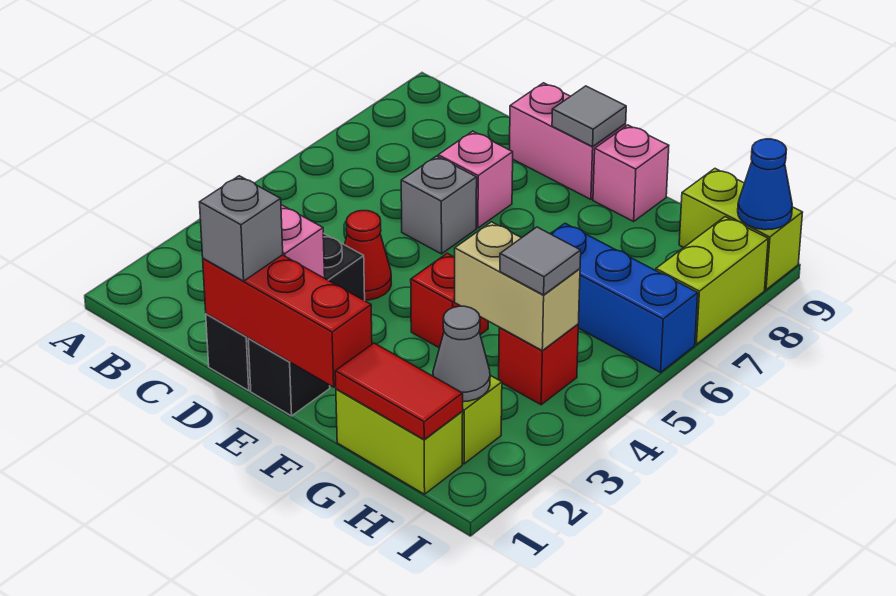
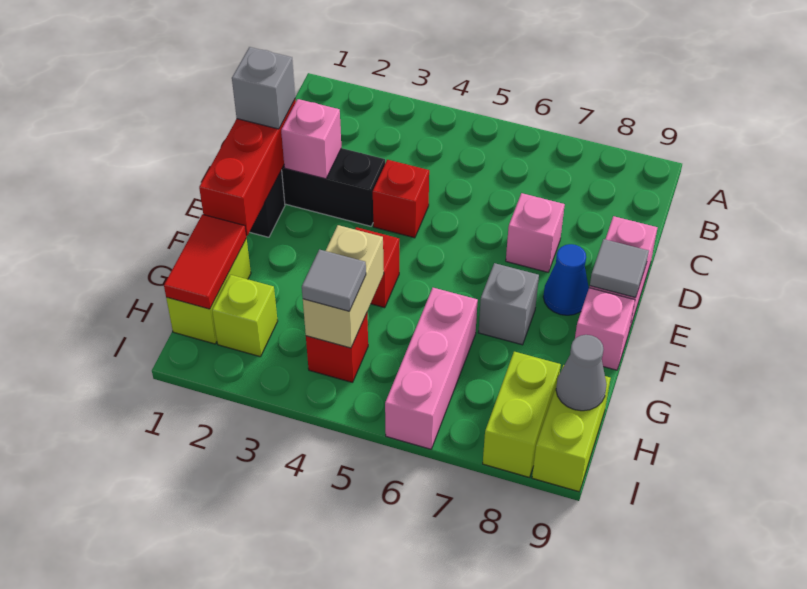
red cone D4 level 1 -> red brick D4 level 1
grey brick D6 level 1 -> grey brick F7 level 1
blue brick G6:I6 level 1 -> pink brick G6:I6 level 1
grey cone H2 level 2 -> grey cone H9 level 2
lime brick I7:I8 level 1 -> lime brick H8:I8 level 1
blue cone I9 level 2 -> blue cone E8 level 1

